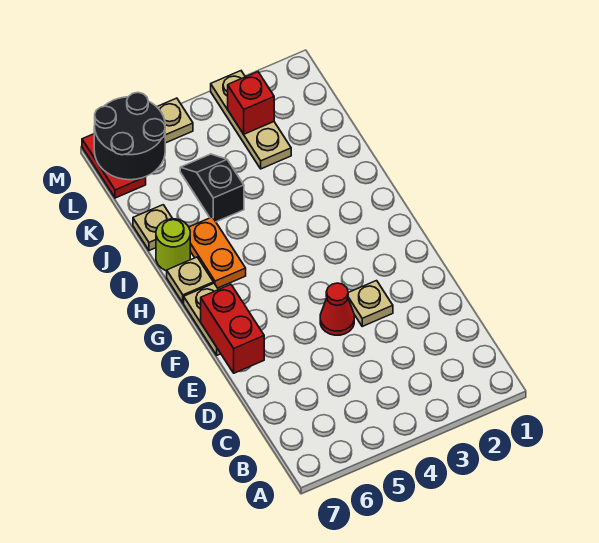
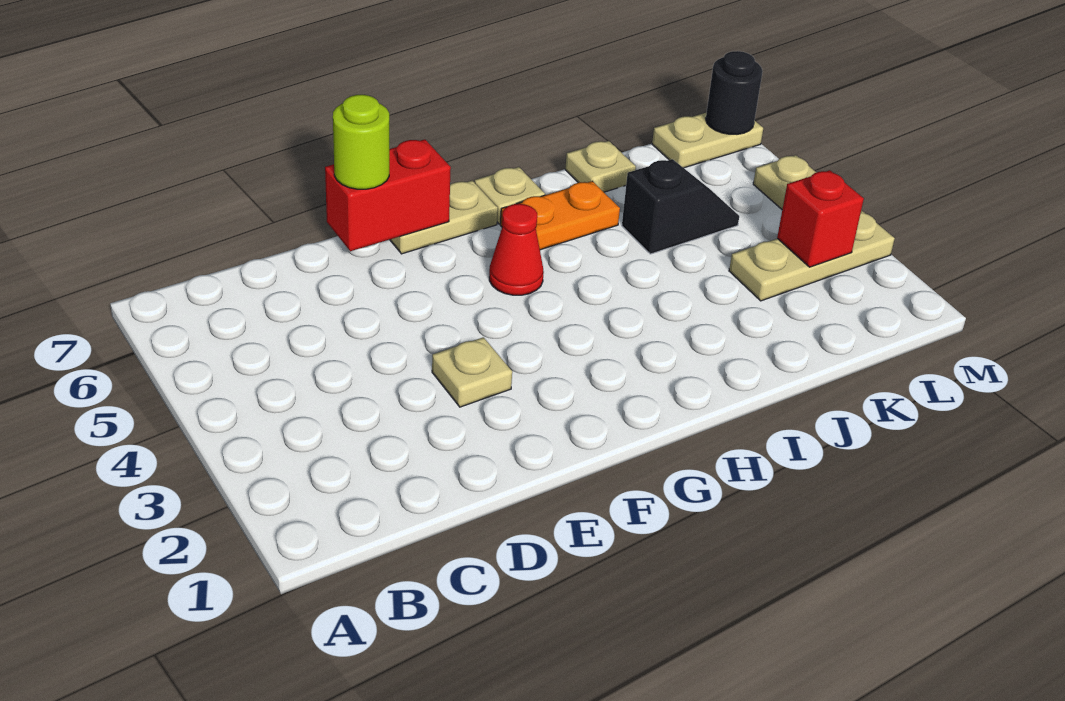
red cone E4 level 1 -> red cone G5 level 1
lime round brick I7 level 1 -> lime round brick E7 level 3
black round brick L6:M7 level 2 -> black round brick M7 level 2
red plate L7:M7 level 1 -> tan plate L7:M7 level 1

